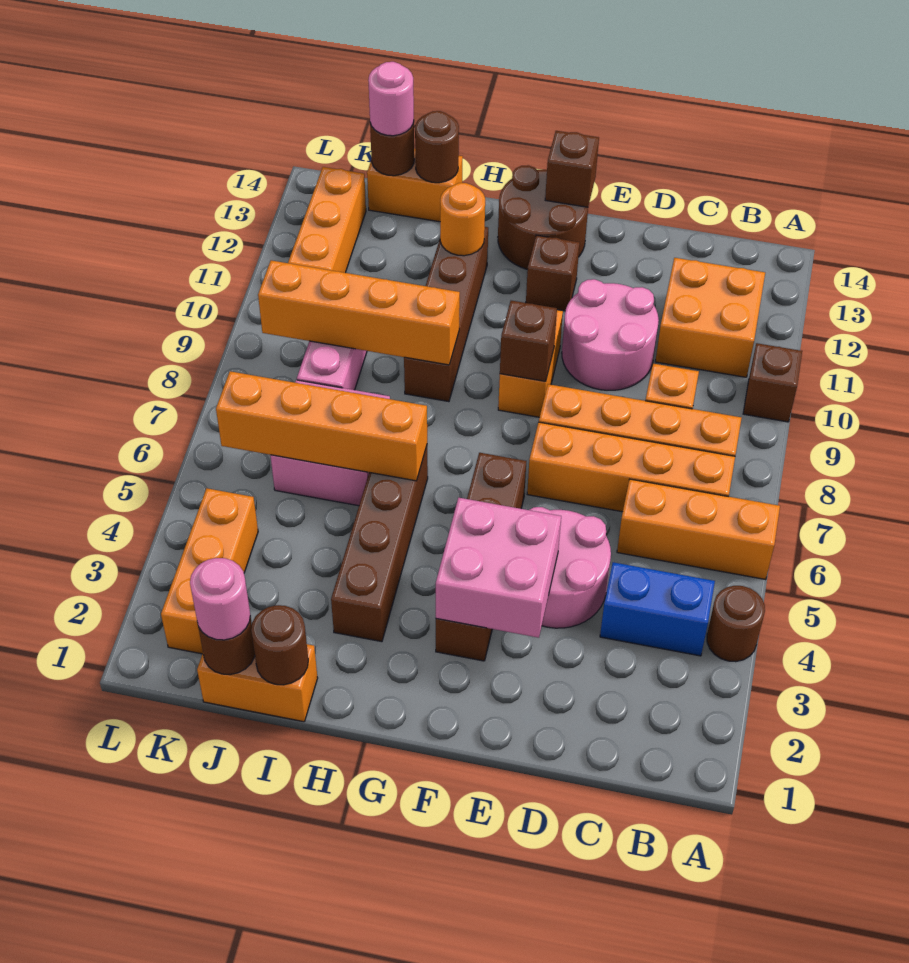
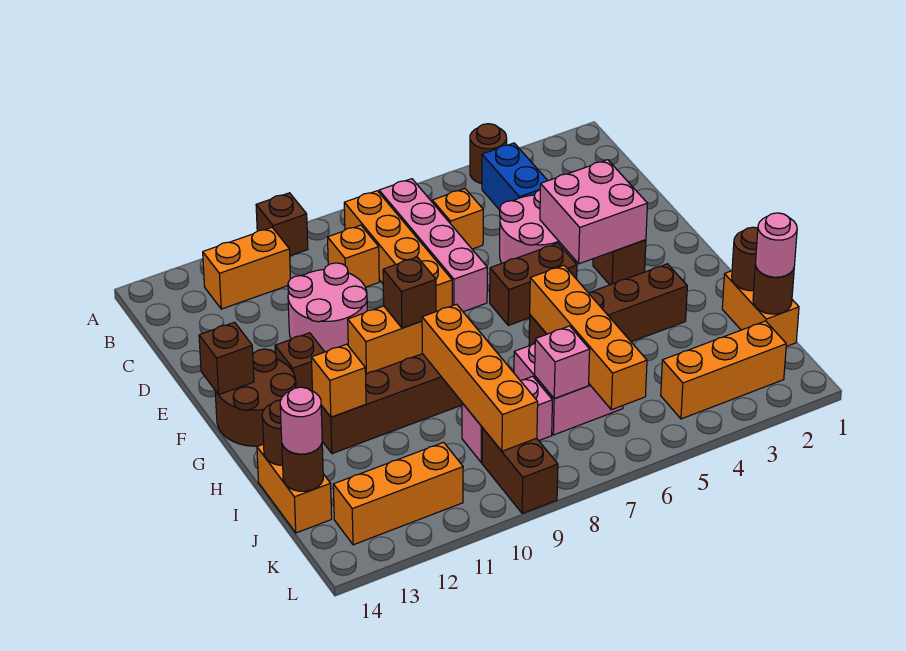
orange brick A6:C6 level 1 -> orange brick C6 level 1
orange brick B7:E7 level 1 -> pink brick B7:E7 level 1
orange brick B11:C12 level 1 -> orange brick B11:B12 level 1
orange round brick H12 level 2 -> orange brick H12 level 2
none -> pink brick J7 level 2
none -> brown brick K9:L9 level 1

